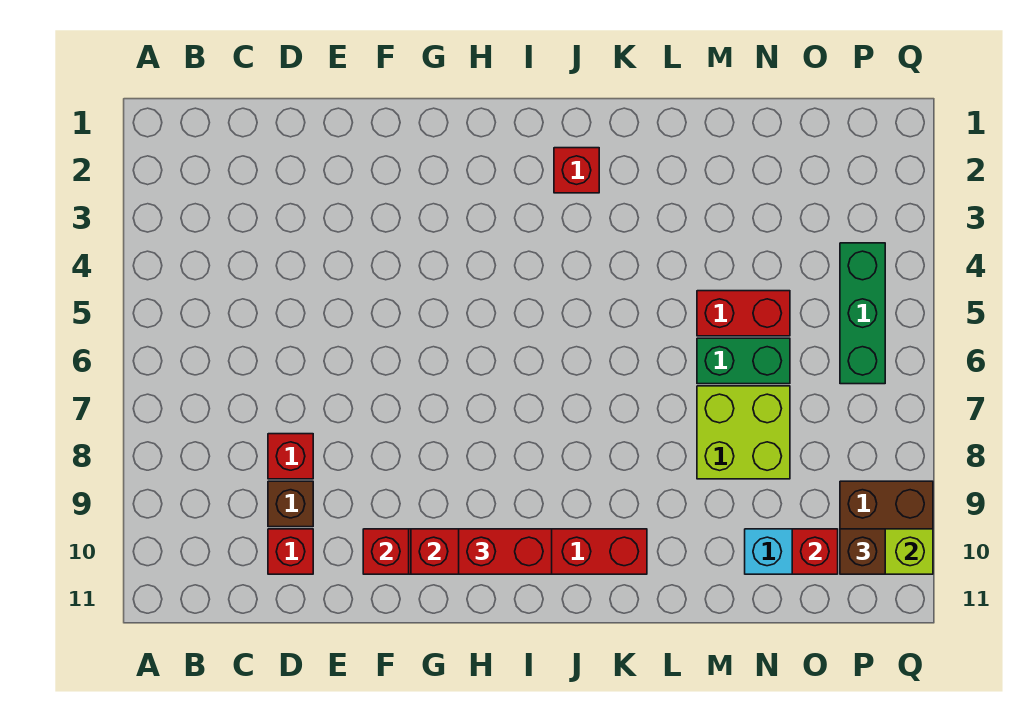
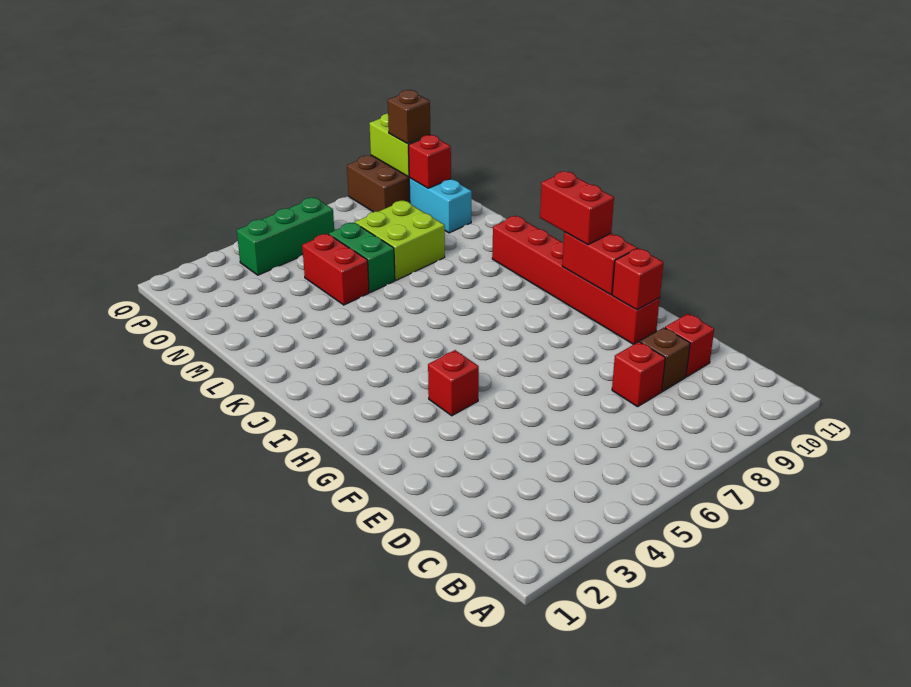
red brick J2 level 1 -> red brick G4 level 1

